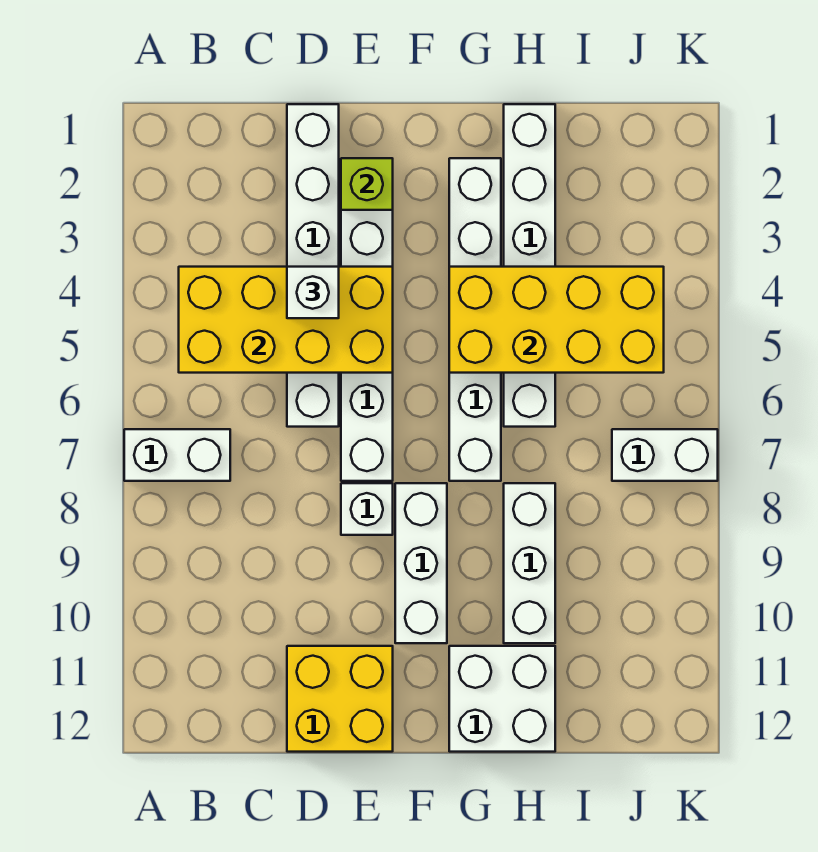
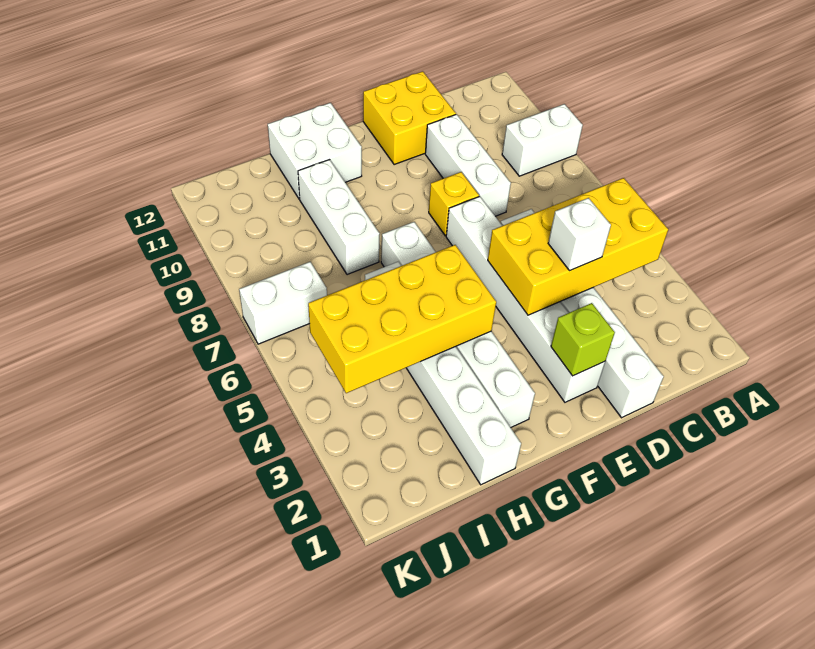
white brick A7:B7 level 1 -> white brick A9:B9 level 1
white brick E8 level 1 -> yellow brick E8 level 1
white brick F8:F10 level 1 -> white brick D8:D10 level 1

